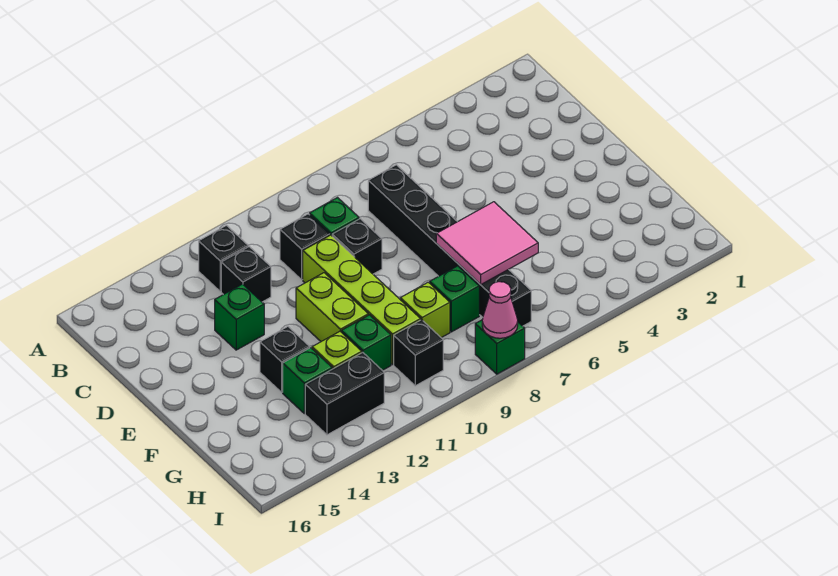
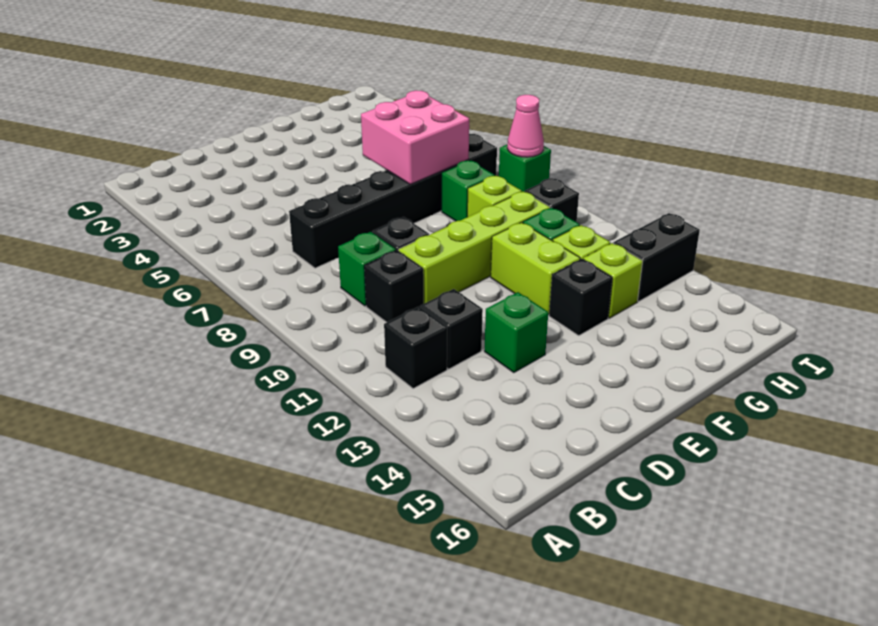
lime brick E11:F11 level 1 -> lime brick F11:F12 level 1
pink tile F6:G7 level 2 -> pink brick F6:G7 level 2
green brick G13 level 1 -> lime brick G13 level 1
black brick H12:H13 level 1 -> black brick H13:I13 level 1

